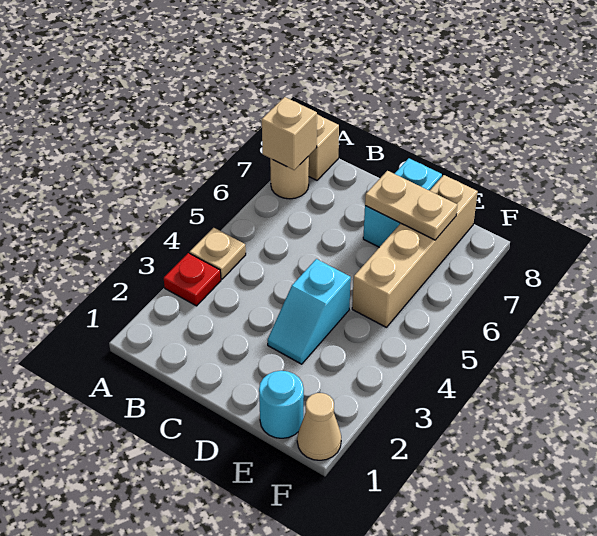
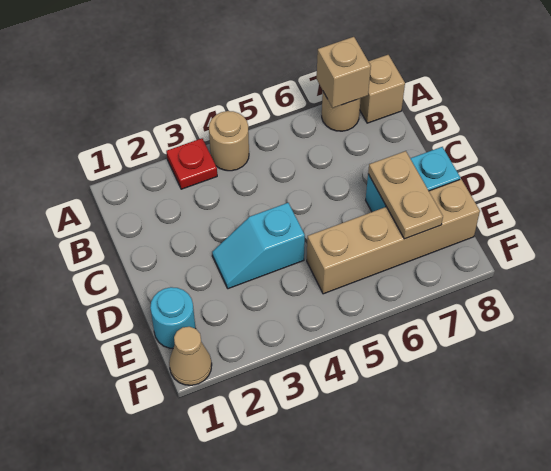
tan plate A4 level 1 -> tan round brick A4 level 1

